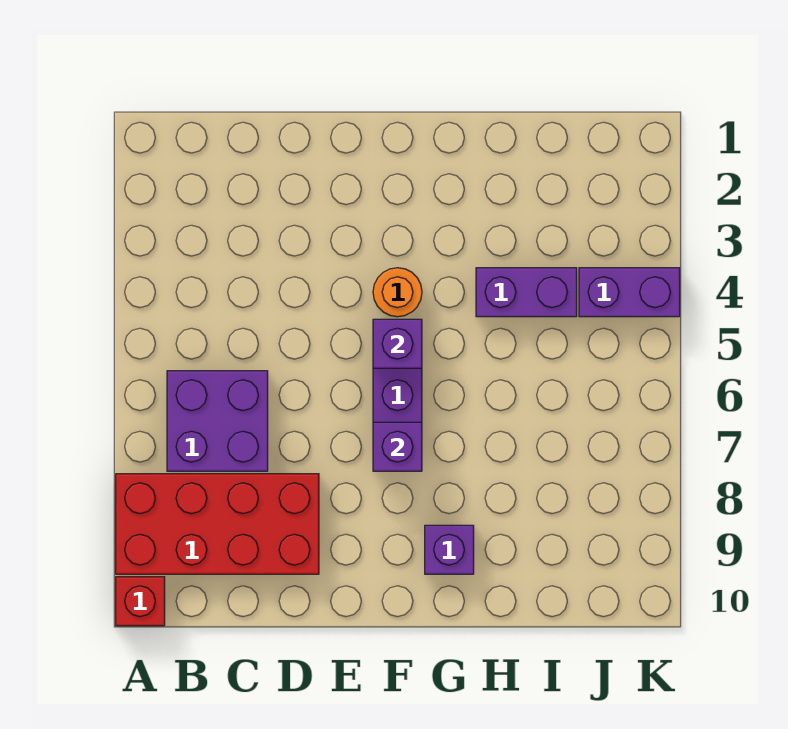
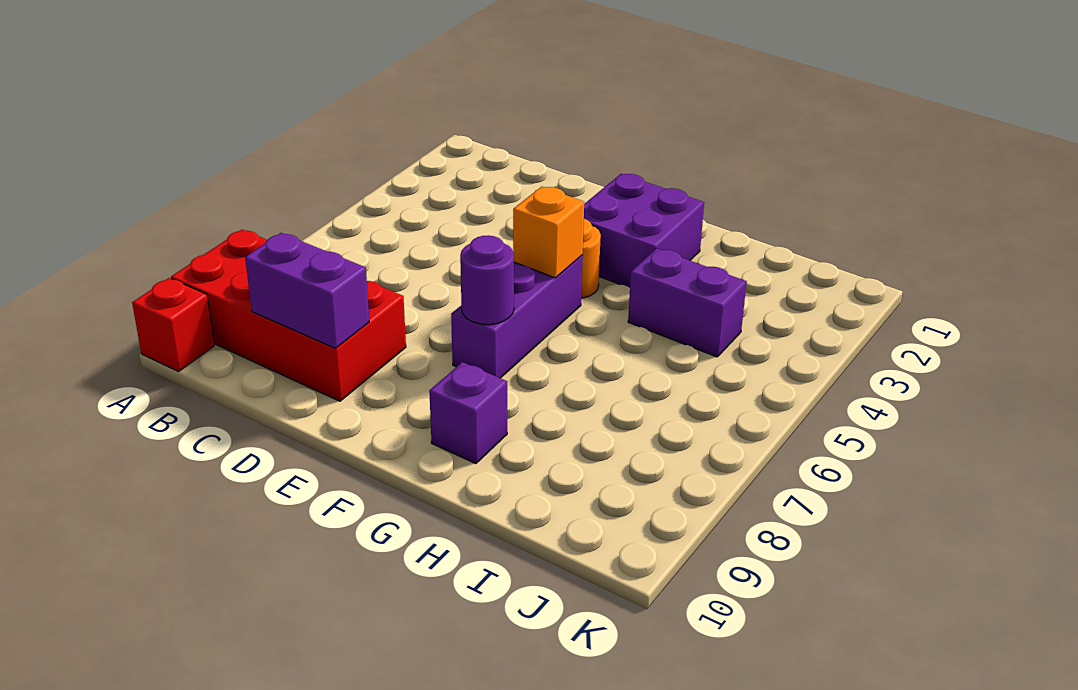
purple brick B6:C7 level 1 -> purple brick F2:G3 level 1
purple brick F5 level 2 -> orange brick F5 level 2
purple brick F7 level 2 -> purple round brick F7 level 2
purple brick J4:K4 level 1 -> purple brick C9:D9 level 2

